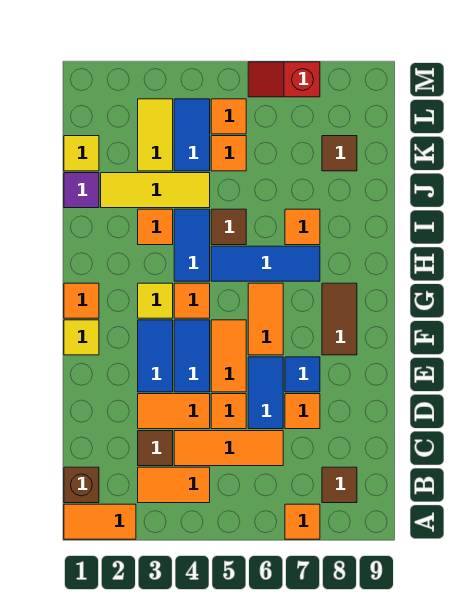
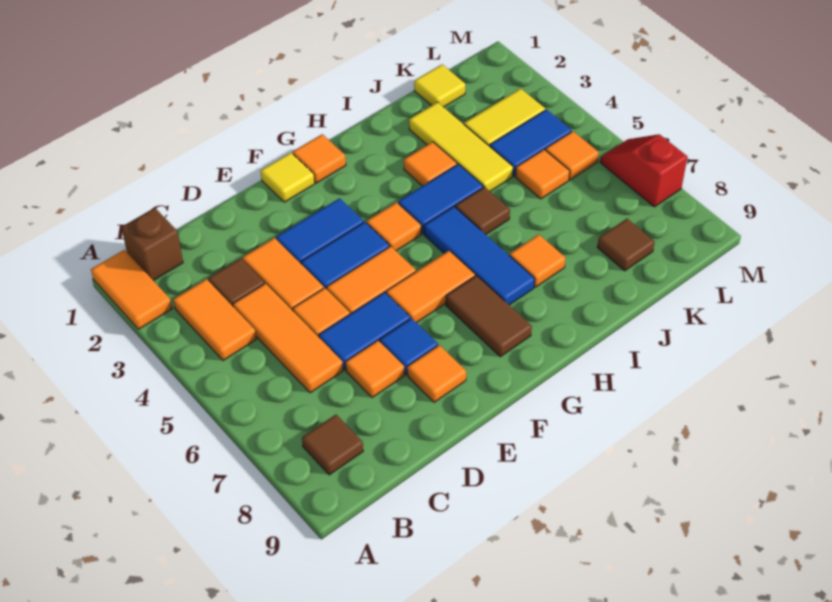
orange tile A7 level 1 -> orange tile E8 level 1
brown tile F8:G8 level 1 -> brown tile G7:G8 level 1
yellow tile G3 level 1 -> none
purple tile J1 level 1 -> none

